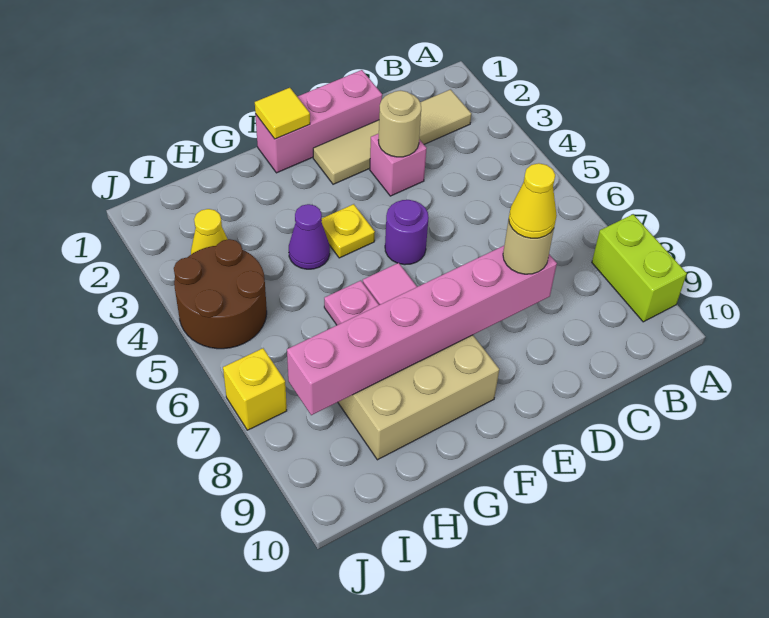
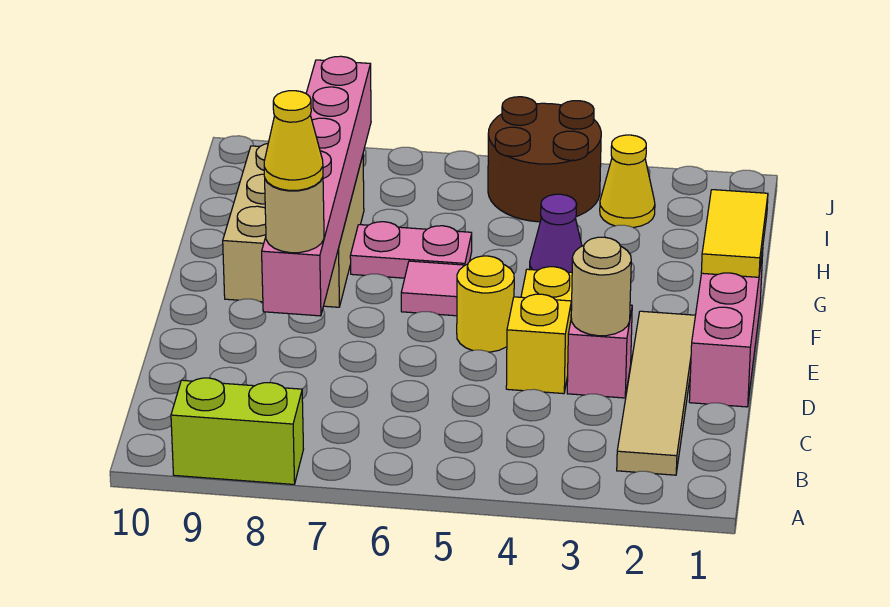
purple round brick E5 level 1 -> yellow round brick E5 level 1
yellow tile F1 level 2 -> yellow tile F1:G1 level 2
yellow brick J7 level 1 -> yellow brick D4 level 1

